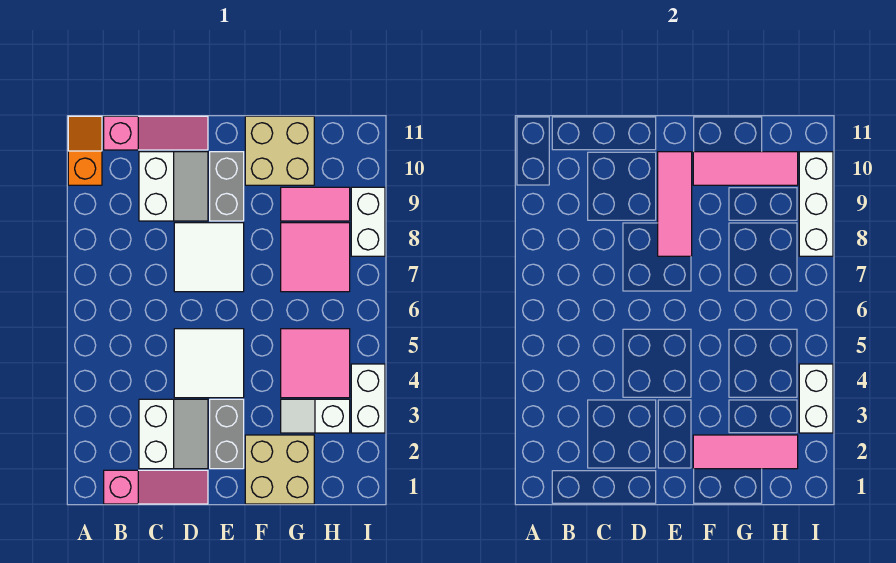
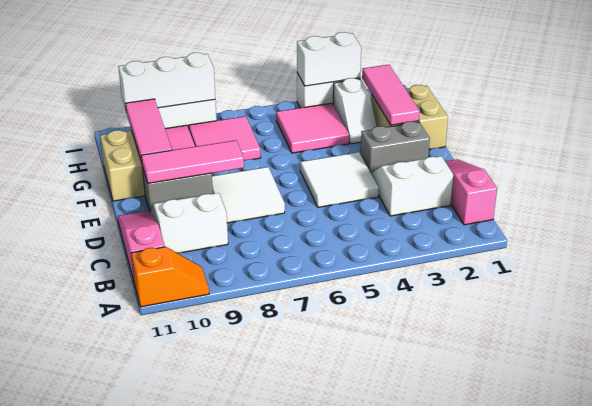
orange slope A10:A11 level 1 top 10 -> orange slope A10:A11 level 1 top 11

